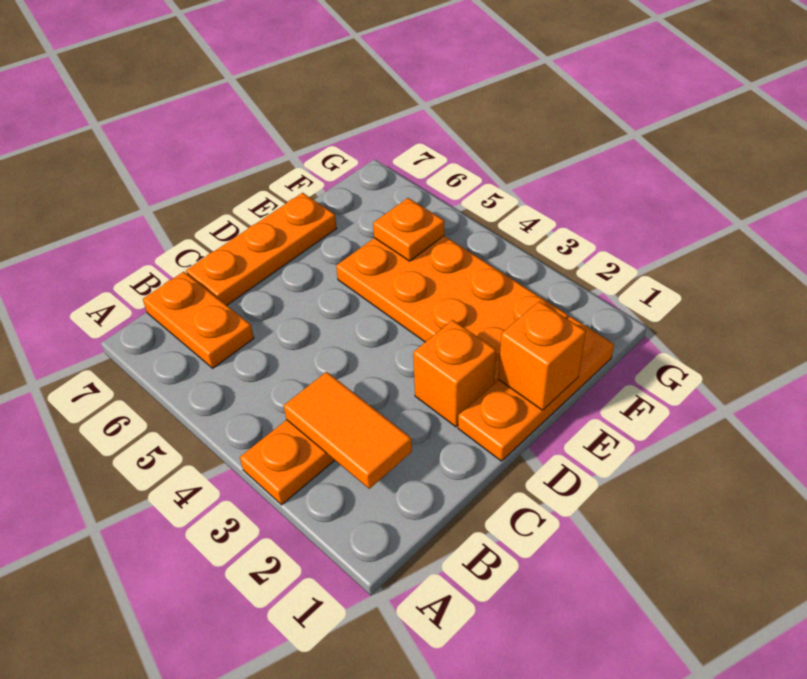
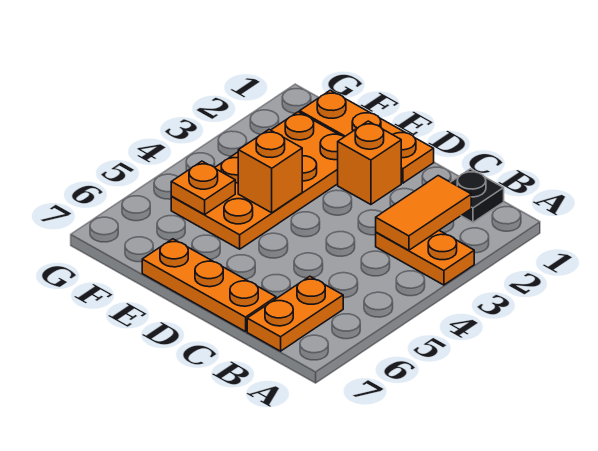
none -> black plate B1 level 1
orange brick E1 level 2 -> orange brick E4 level 2

